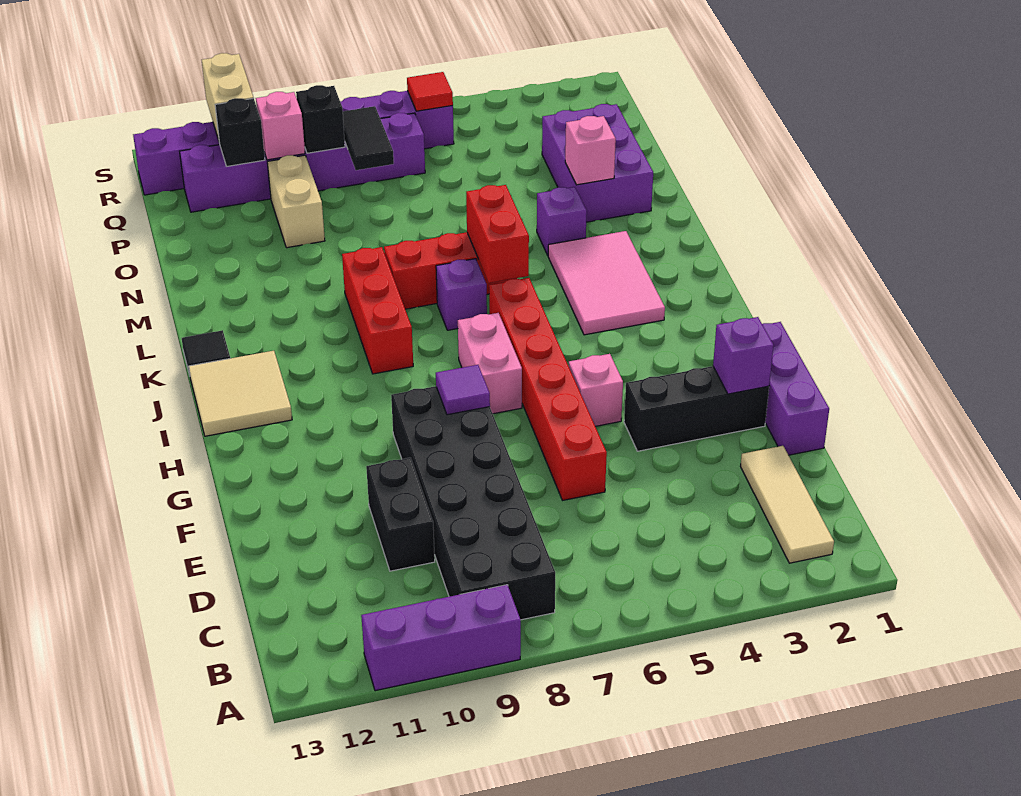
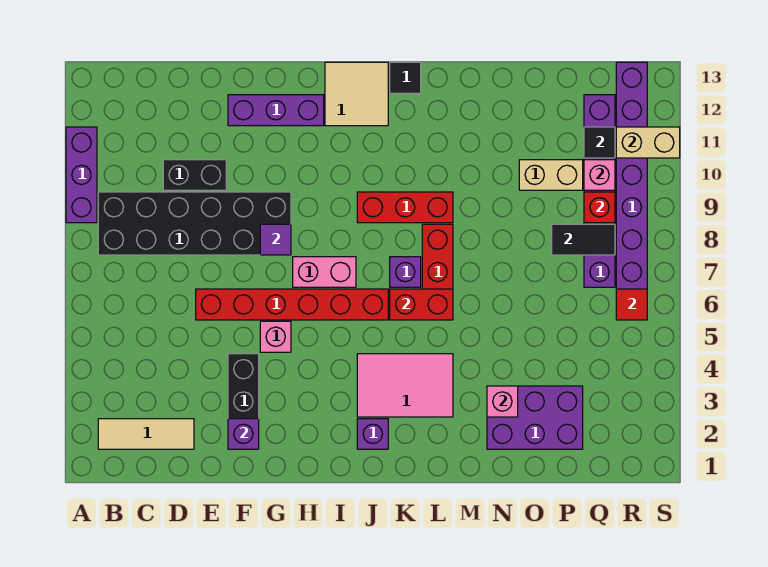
purple brick E1:G1 level 1 -> purple brick F12:H12 level 1
purple brick M4 level 1 -> purple brick J2 level 1
black brick Q9 level 2 -> red brick Q9 level 2
black brick Q11 level 2 -> black tile Q11 level 2

